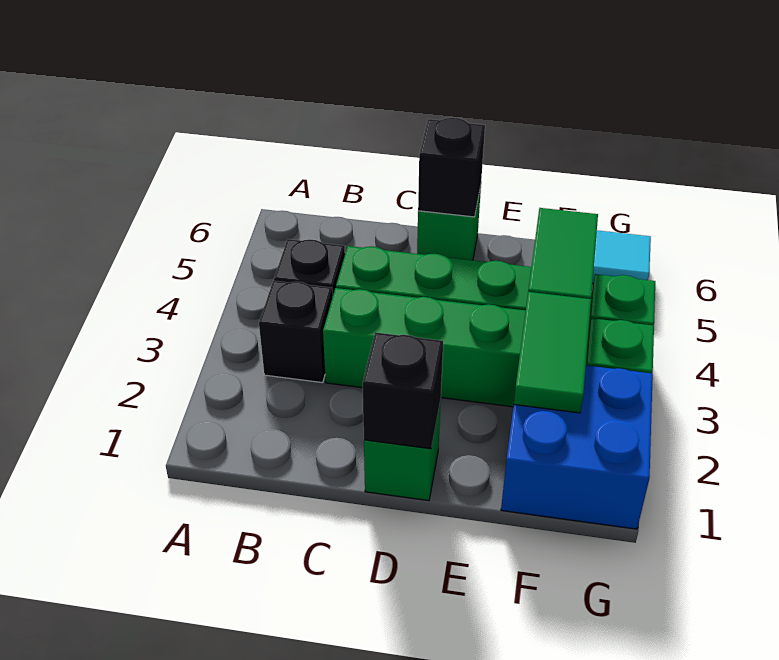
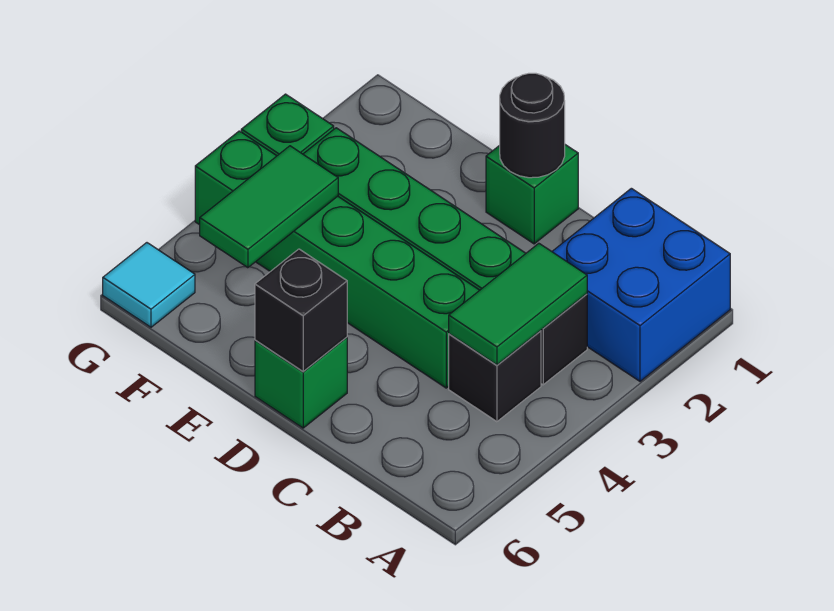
black brick D1 level 2 -> black round brick D1 level 2
blue brick F1:G2 level 1 -> blue brick A1:B2 level 1
green tile F2:F3 level 2 -> green tile B3:B4 level 2

